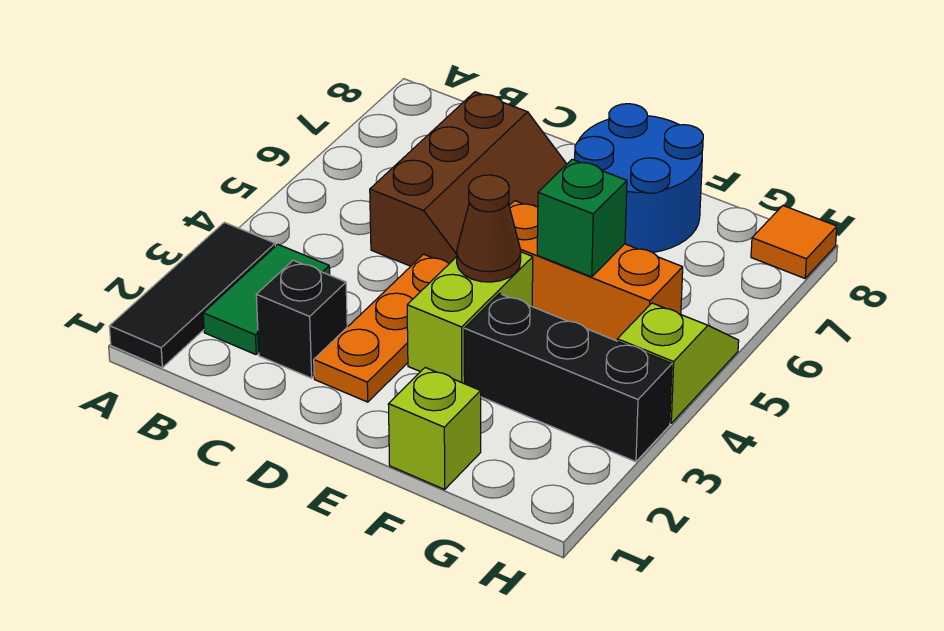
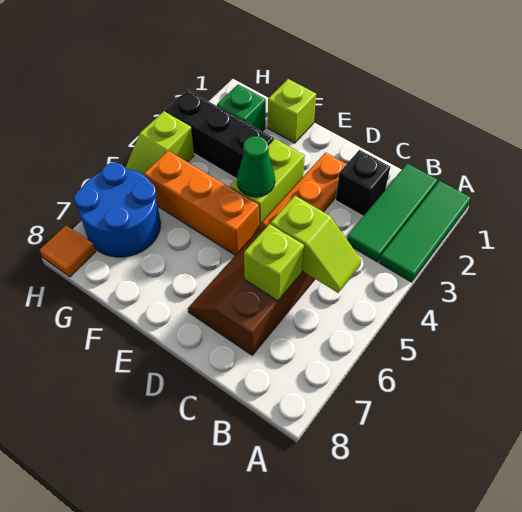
black tile A1:A3 level 1 -> green tile A1:A3 level 1
green tile B2:B3 level 1 -> green tile B1:B3 level 1
none -> lime slope B5:C5 level 2 top C
none -> lime brick C6 level 2
brown cone E4 level 2 -> green cone E4 level 2
blue round brick E7:F8 level 1 -> blue round brick G6:H7 level 1
green brick F5 level 2 -> green brick G2 level 1

